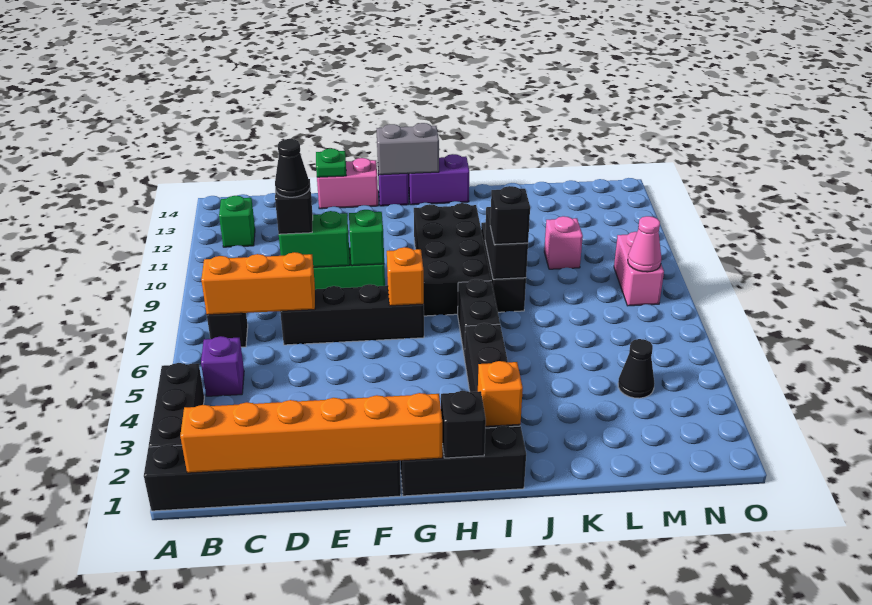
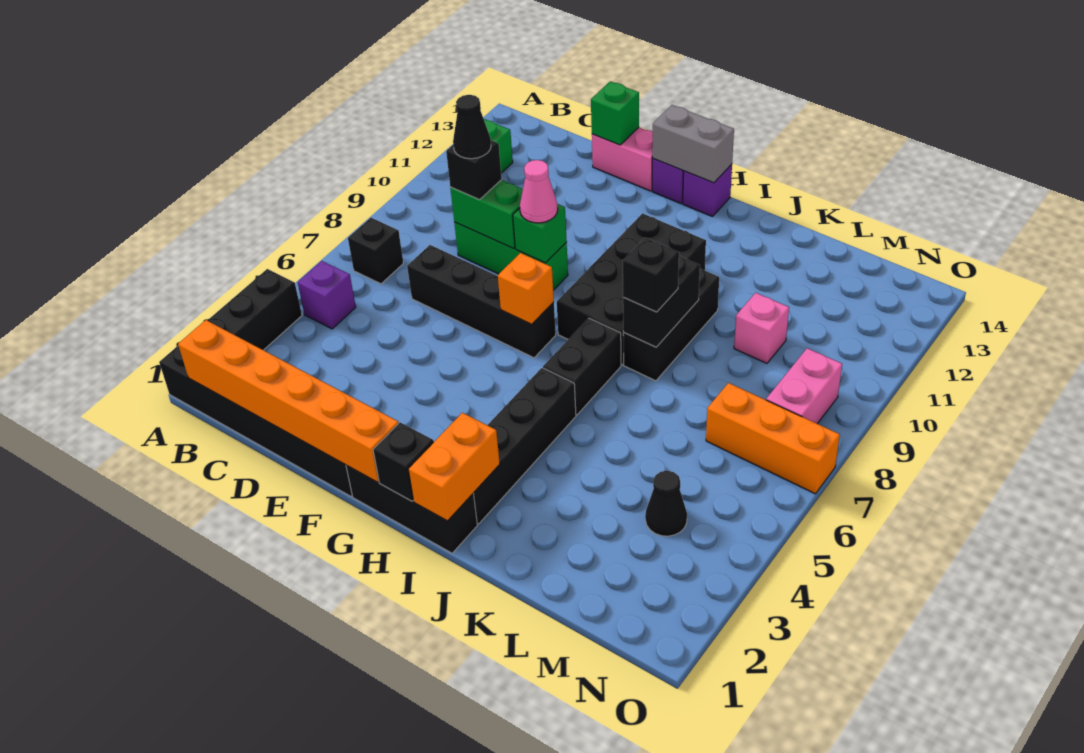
orange brick B7:D7 level 2 -> orange brick M7:O7 level 1
green plate E14 level 2 -> green brick E14 level 2
purple brick H14:I14 level 1 -> purple brick H14 level 1
orange brick I2 level 2 -> orange brick I1:I2 level 2
pink cone N8 level 2 -> pink cone F9 level 3

